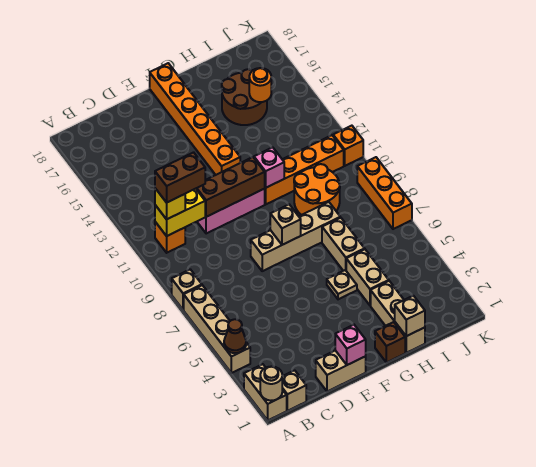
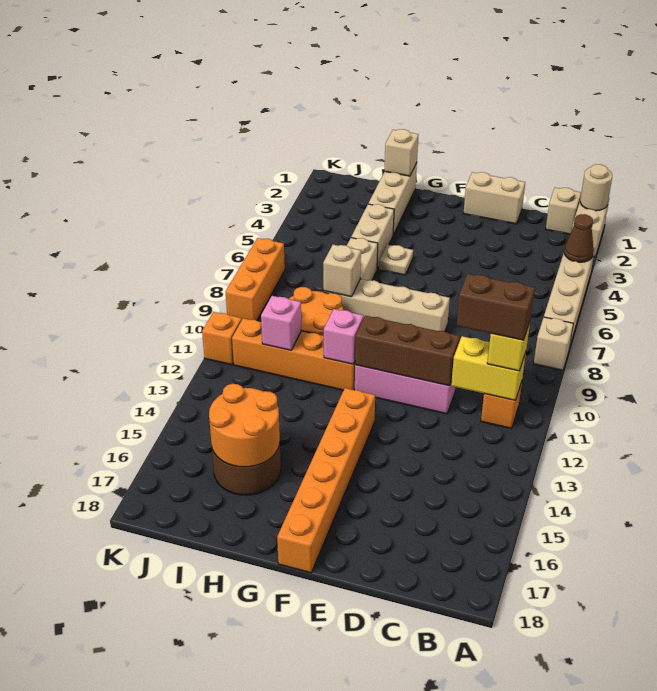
pink brick E1 level 2 -> pink brick I11 level 2
tan brick F8 level 2 -> tan brick H8 level 2
brown brick G1 level 1 -> none
orange round brick I15 level 2 -> orange round brick H15:I16 level 2

